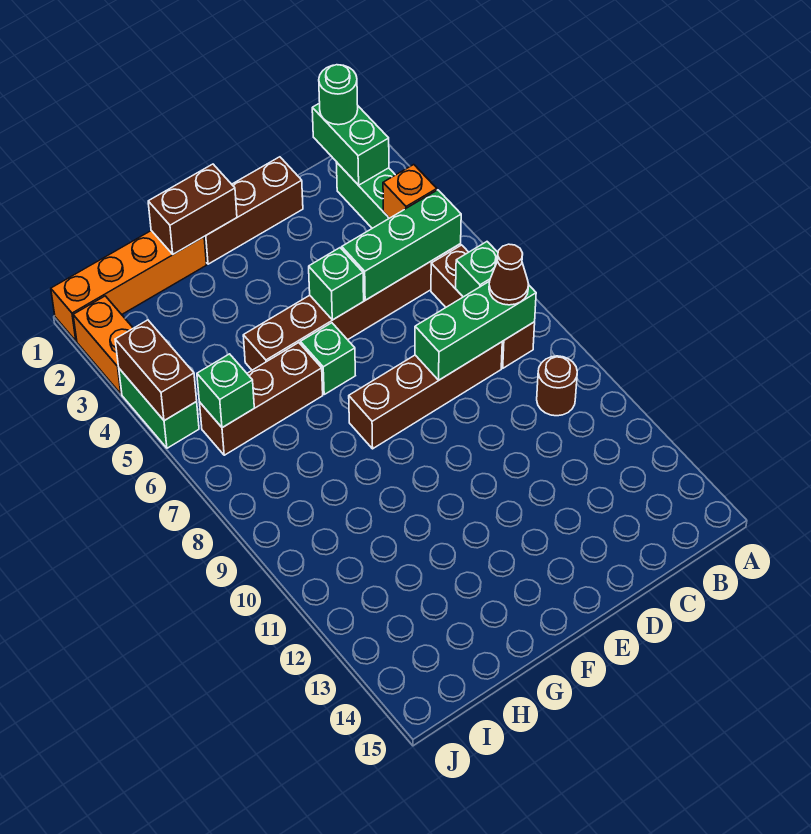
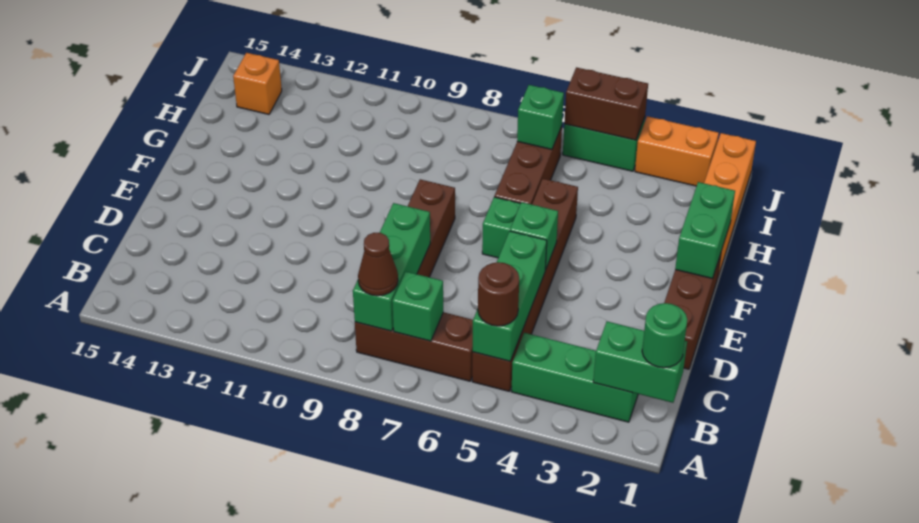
orange brick B4 level 2 -> orange brick I14 level 1
brown round brick B10 level 1 -> brown round brick B5 level 3
brown brick F1:G1 level 2 -> green brick F1:G1 level 2

